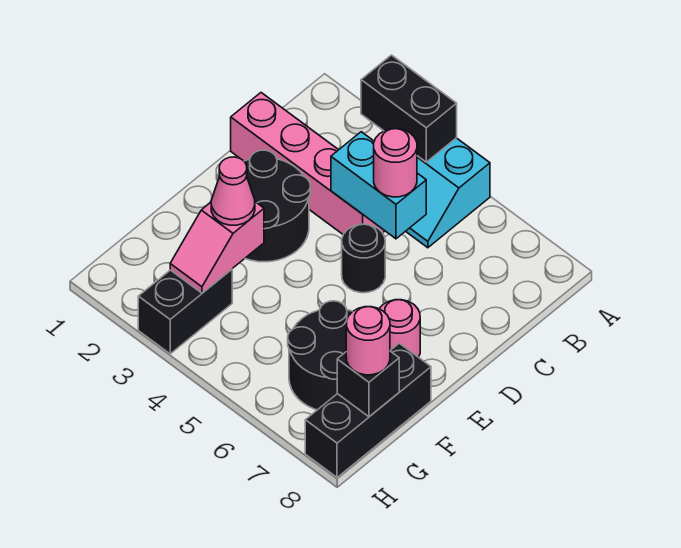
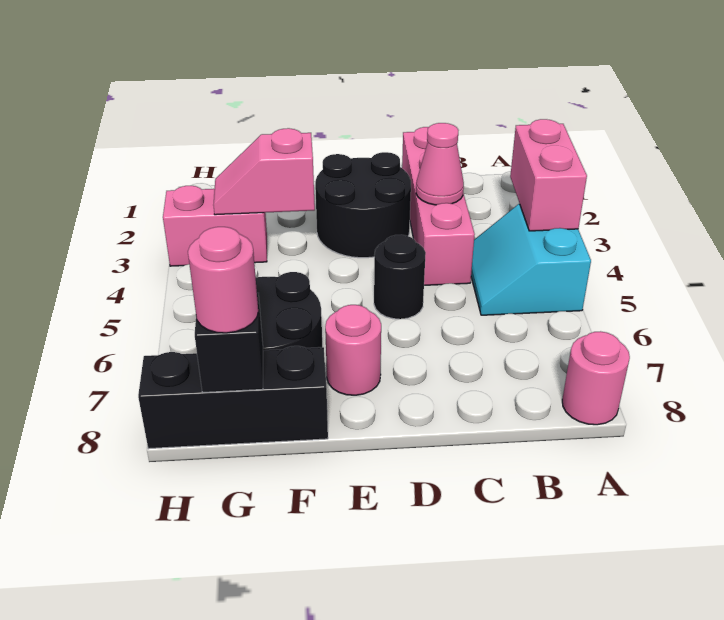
black brick A3:A4 level 2 -> pink brick A3:A4 level 2
cyan brick C4:C5 level 2 -> none
pink round brick C5 level 3 -> pink round brick A8 level 1
pink cone F3 level 3 -> pink cone C3 level 2
black brick G3:H3 level 1 -> pink brick G3:H3 level 1

